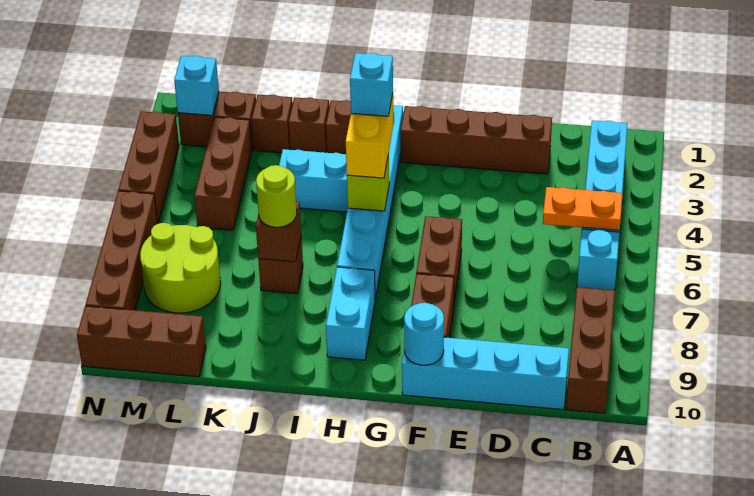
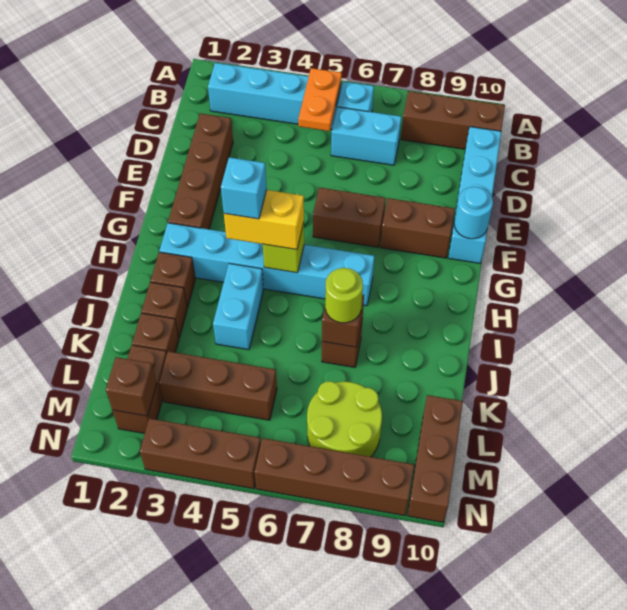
cyan brick H8:H9 level 1 -> cyan brick C6:C7 level 1
cyan brick M2 level 2 -> brown brick M2 level 2

